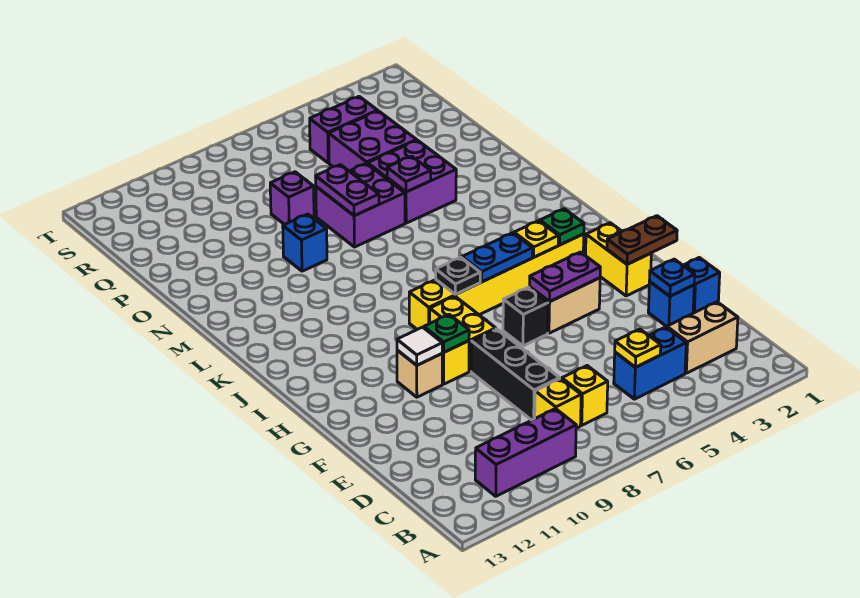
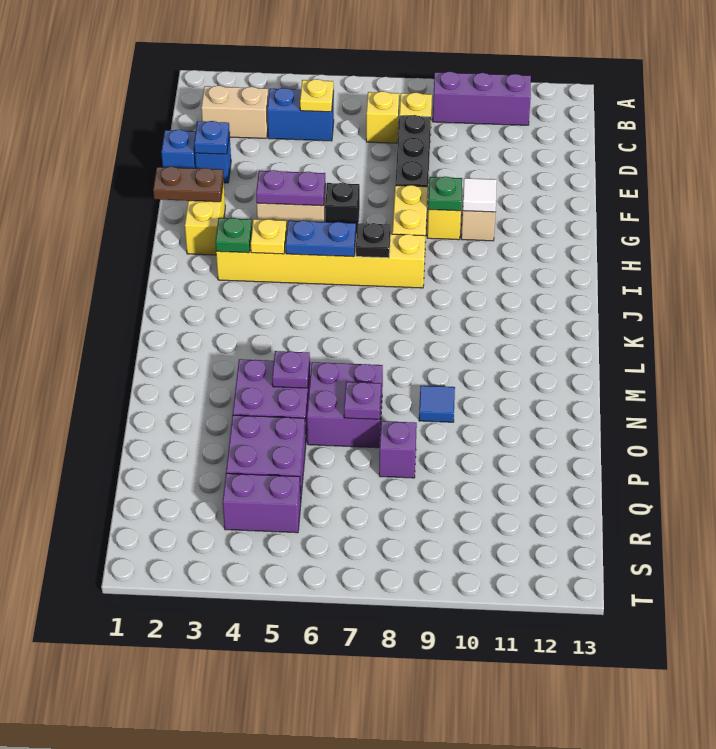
purple plate N7:O7 level 2 -> purple plate O7 level 2
blue brick N9 level 1 -> blue tile N9 level 1

